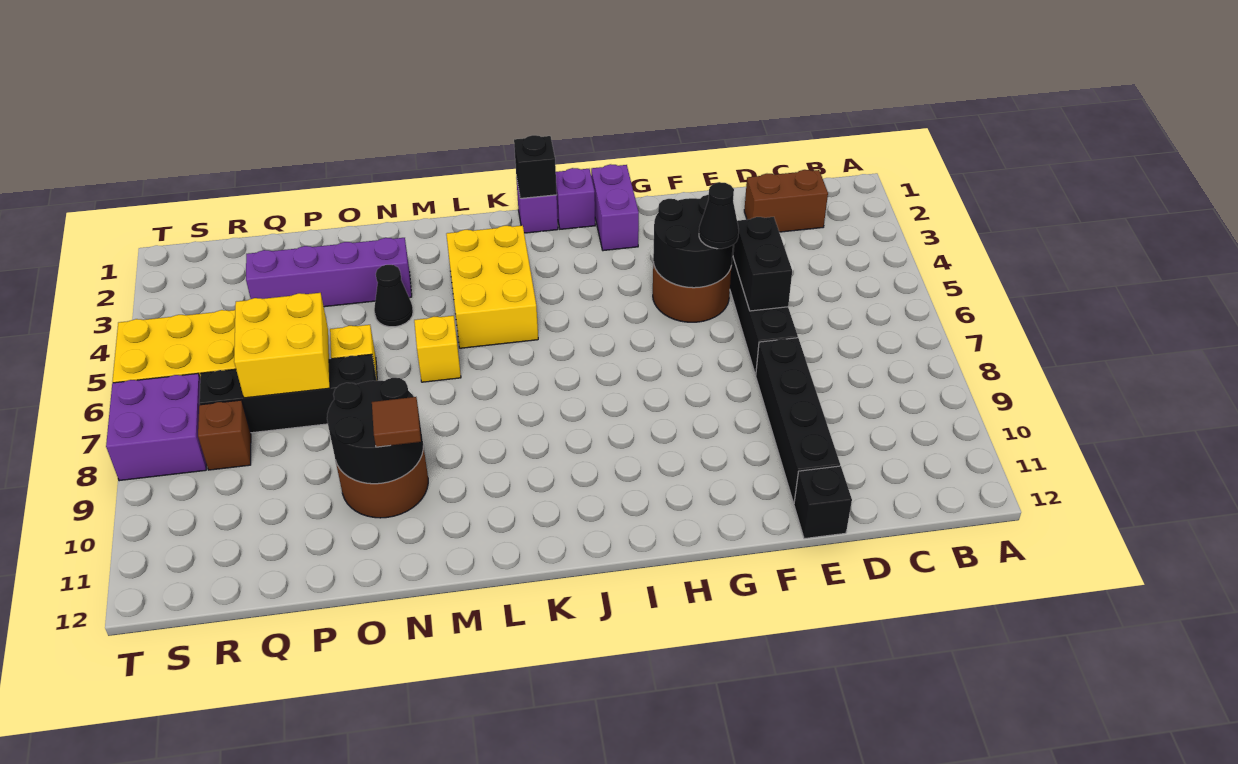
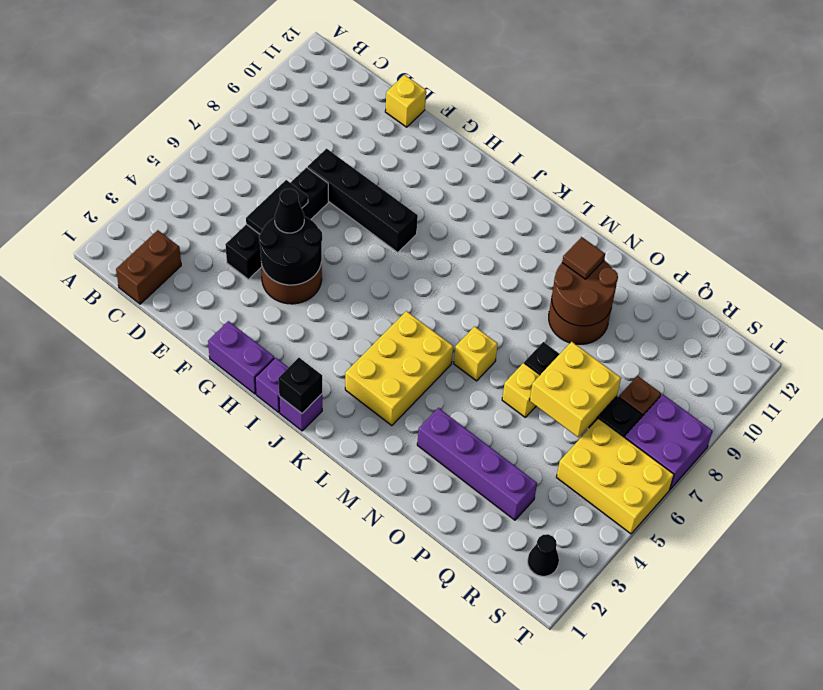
brown brick C2:D2 level 1 -> brown brick C1:C2 level 1
black brick E5:E6 level 2 -> black tile E5:E6 level 2
black brick E8:E11 level 1 -> black brick E8:H8 level 1
black brick E12 level 1 -> yellow brick E12 level 1
purple brick H1:H2 level 1 -> purple brick G1:H1 level 1
black cone N4 level 1 -> black cone S2 level 1
black round brick N9:O10 level 2 -> brown round brick N9:O10 level 2

